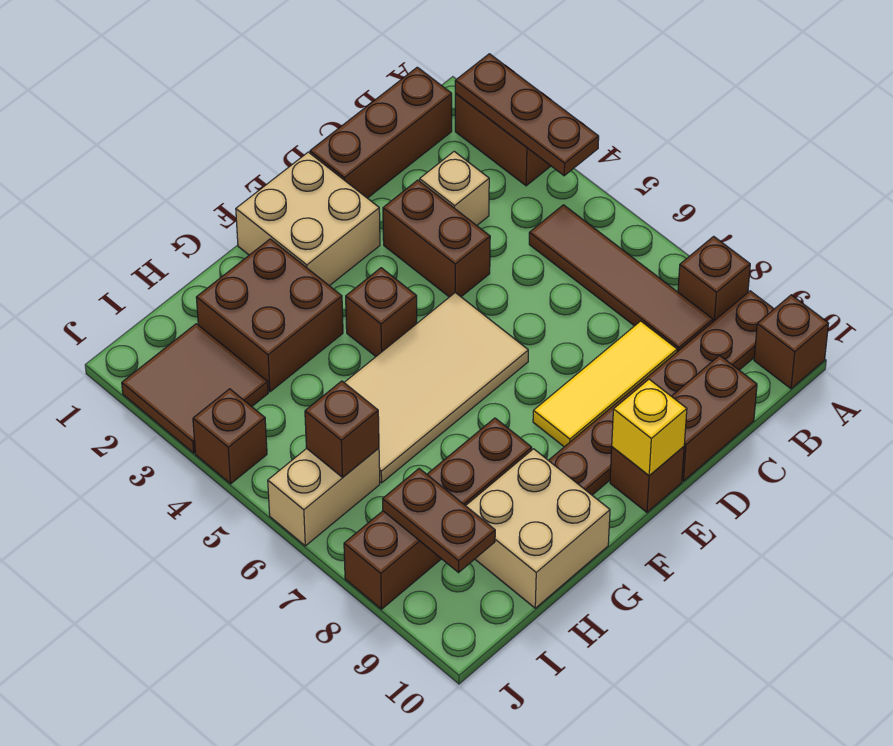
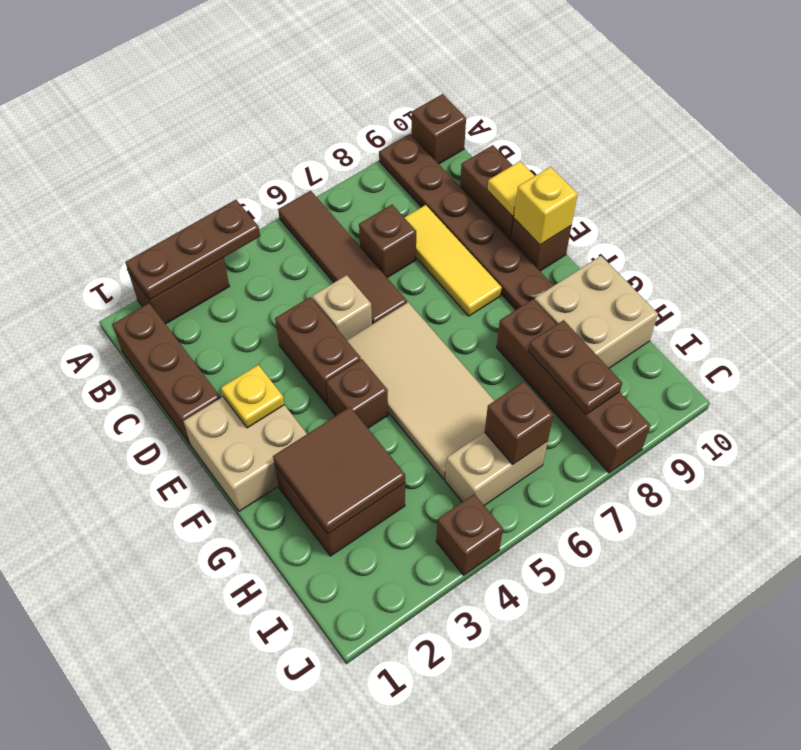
brown brick A8 level 1 -> brown brick C7 level 1
brown tile B5:B8 level 1 -> brown tile A6:D6 level 1
tan brick C3 level 1 -> tan brick D5 level 1
brown brick D3:D4 level 1 -> brown brick D4:E4 level 1
none -> yellow tile D10 level 2
none -> yellow plate E2 level 2
brown tile I2:J3 level 1 -> brown tile G2:H3 level 2
tan brick I6:J6 level 1 -> tan brick I5:I6 level 1
brown plate I8:I9 level 2 -> brown plate H8:I8 level 2

